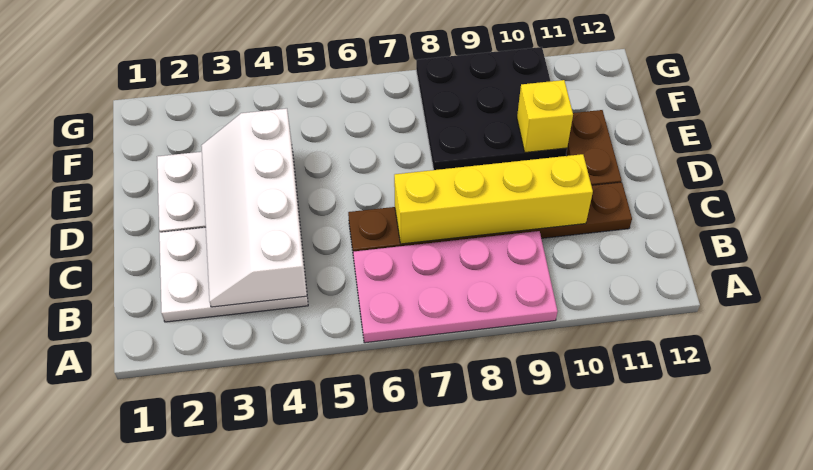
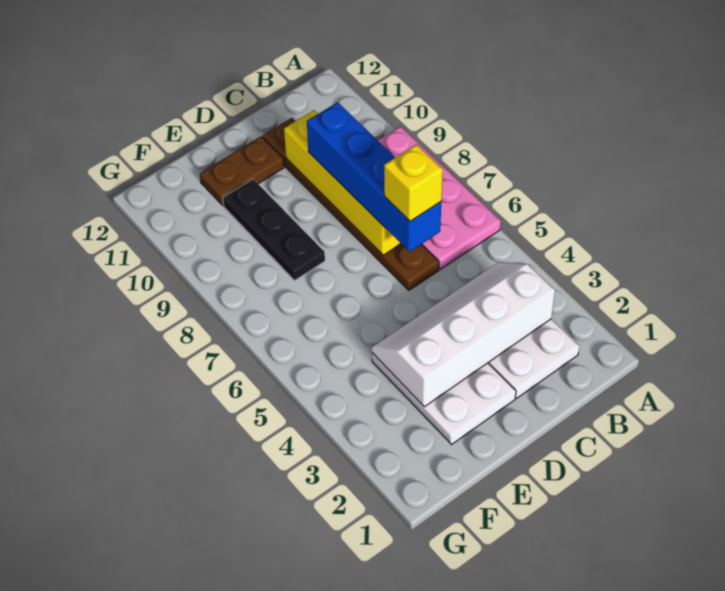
white slope B3:E4 level 2 top 4 -> white slope B3:E4 level 2 top 3
none -> blue brick C6:C9 level 3
black plate E8:G10 level 1 -> black plate E8:E10 level 1
yellow brick E10 level 2 -> yellow brick C6 level 4

